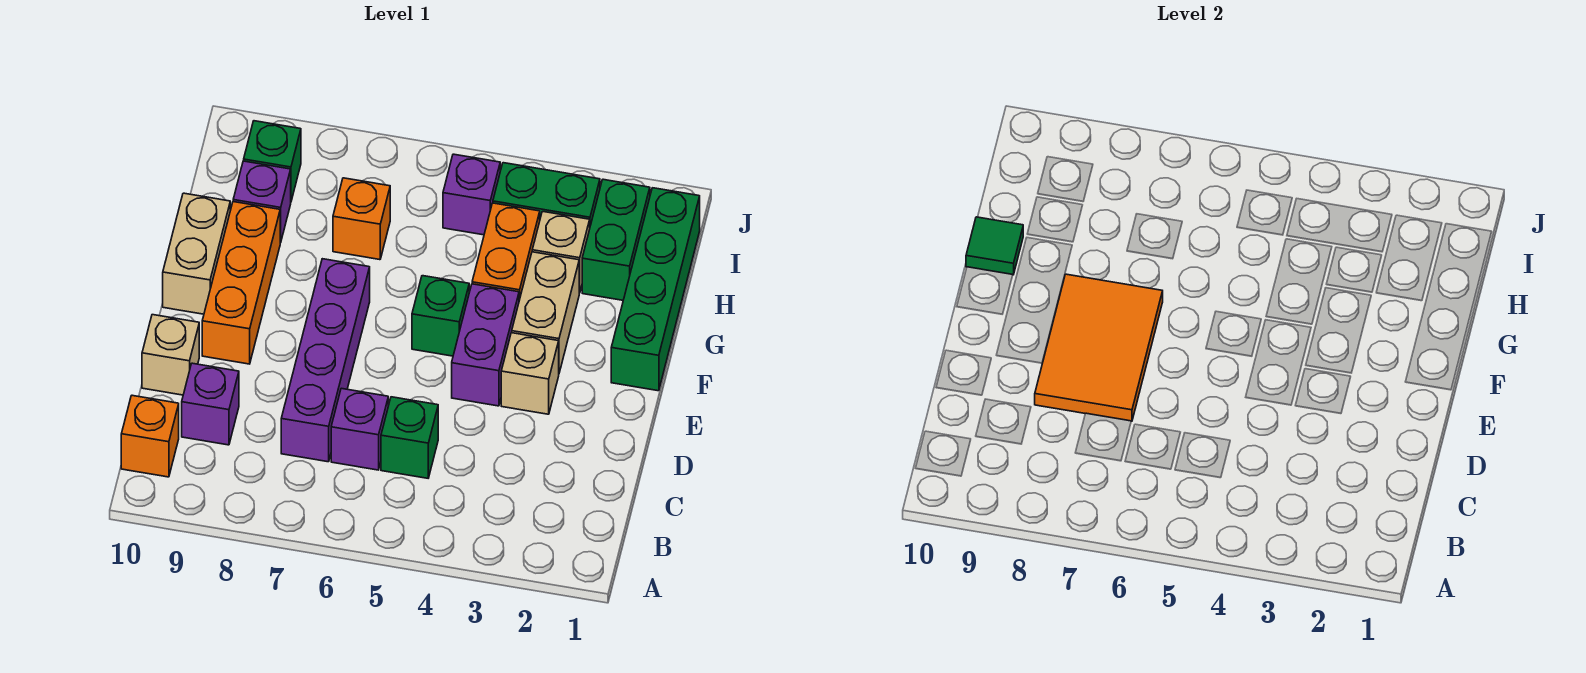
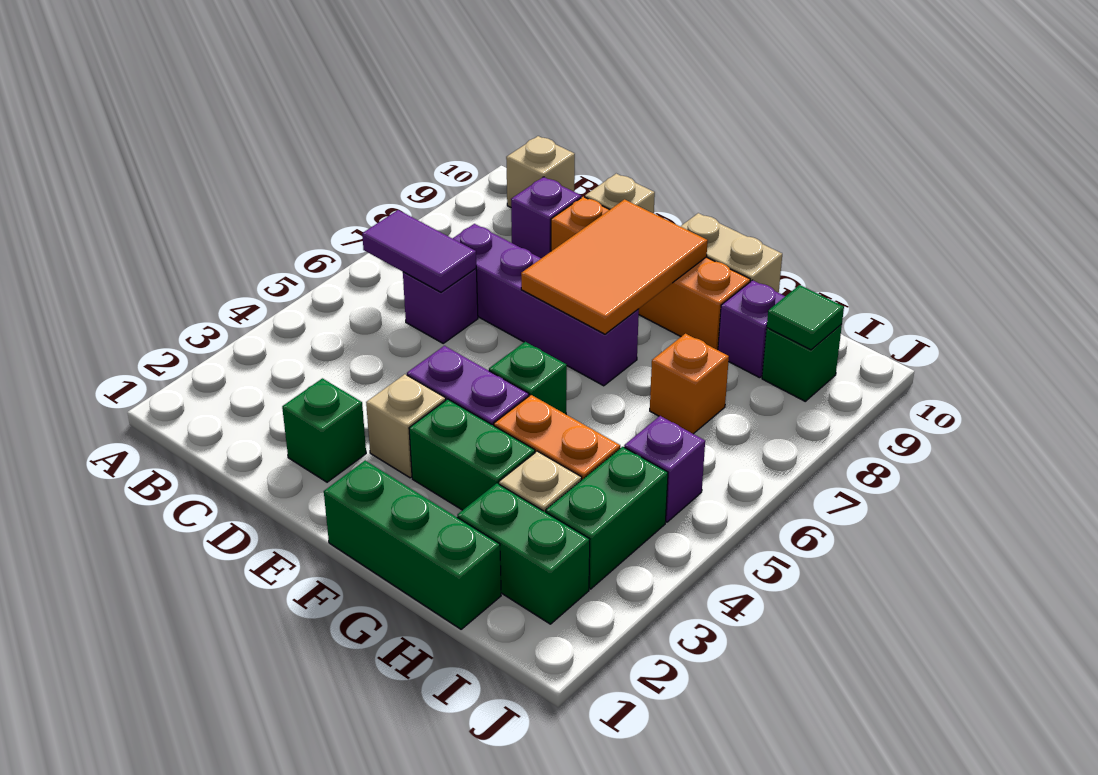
none -> purple tile B6:C6 level 2
orange brick B10 level 1 -> tan brick B10 level 1
green brick C5 level 1 -> green brick D2 level 1
orange tile D7:F8 level 2 -> orange tile E7:F9 level 2
orange brick E9:G9 level 1 -> orange brick D9:G9 level 1
green brick F1:I1 level 1 -> green brick F1:H1 level 1
tan brick F3:G3 level 1 -> green brick F3:G3 level 1
green tile G10 level 2 -> green tile I9 level 2

